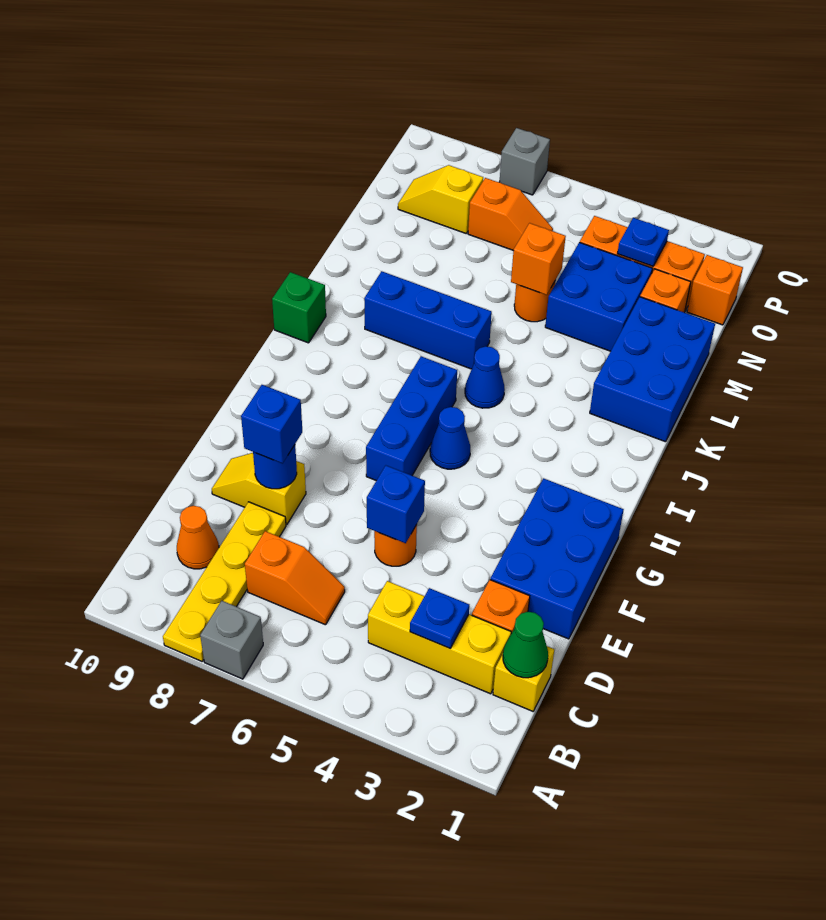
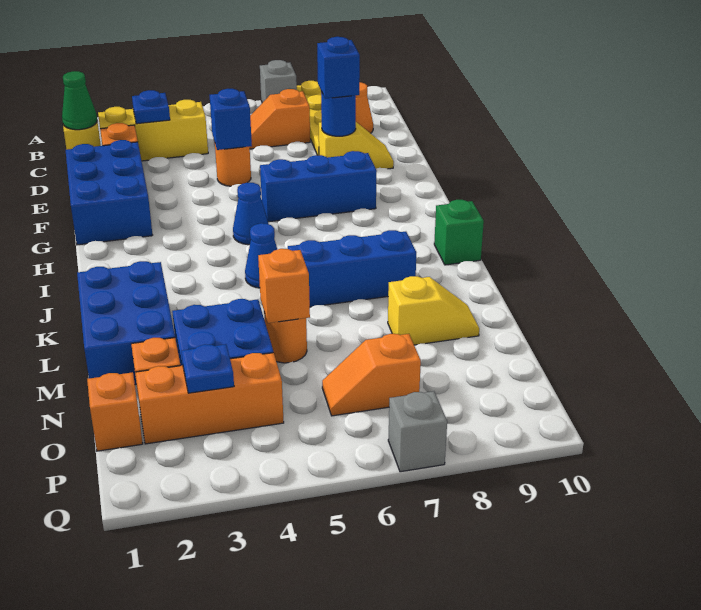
blue brick G6:I6 level 1 -> blue brick G6:G8 level 1
yellow slope O8:O9 level 1 top 8 -> yellow slope M8:M9 level 1 top 8

